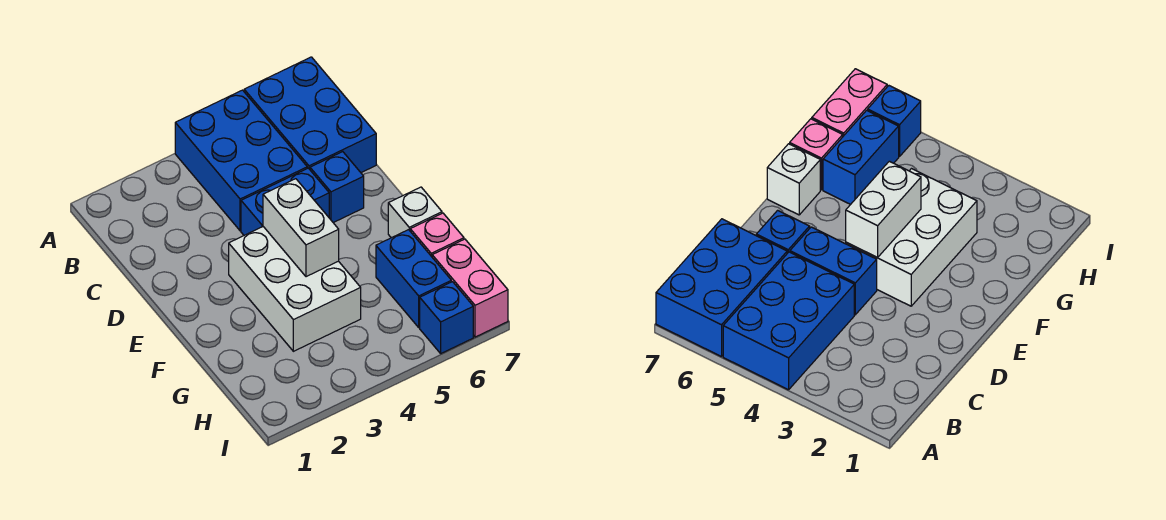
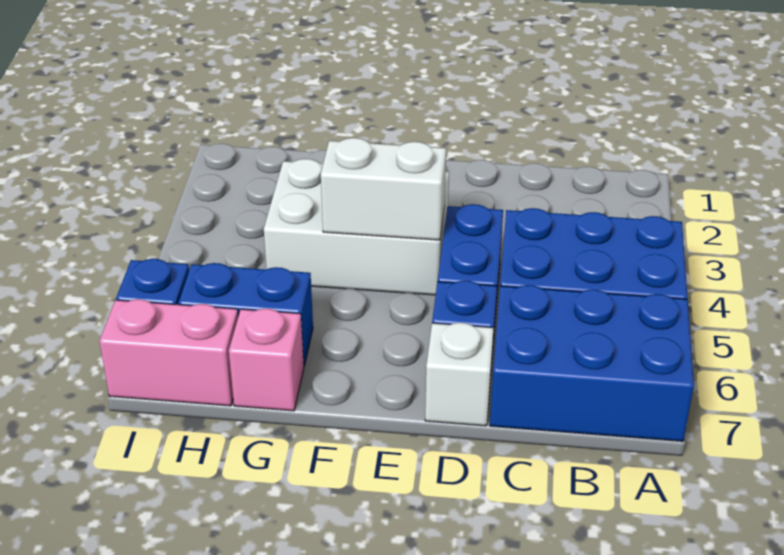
white brick F7 level 1 -> white brick D7 level 1

